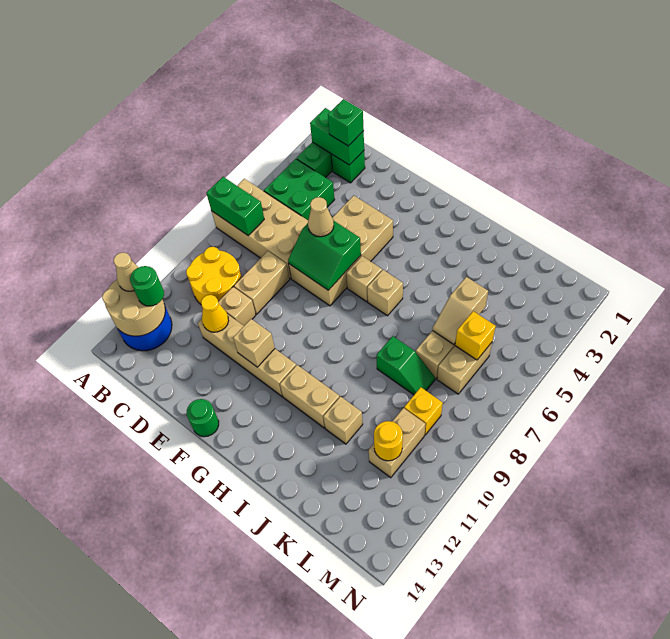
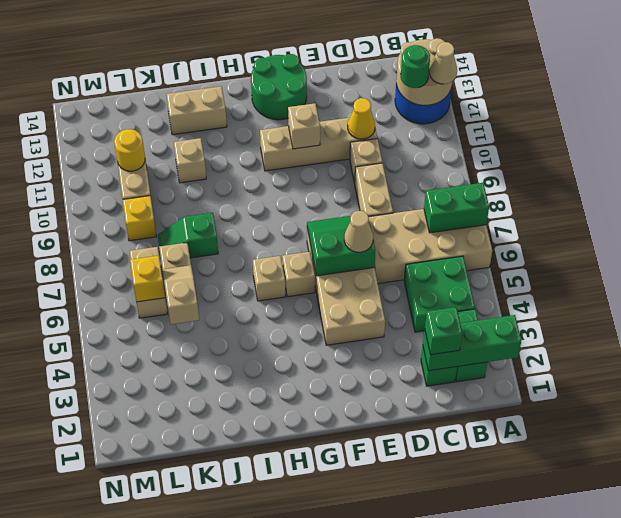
green brick B2:C2 level 2 -> green brick A2:C2 level 2
yellow round brick B9:C10 level 1 -> none
green round brick F14 level 1 -> green round brick F13:G14 level 1
tan brick H11:I11 level 1 -> tan brick I13:J13 level 1

